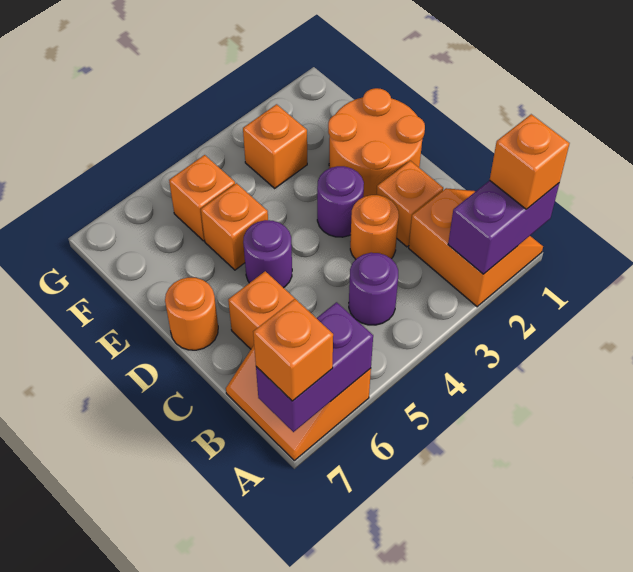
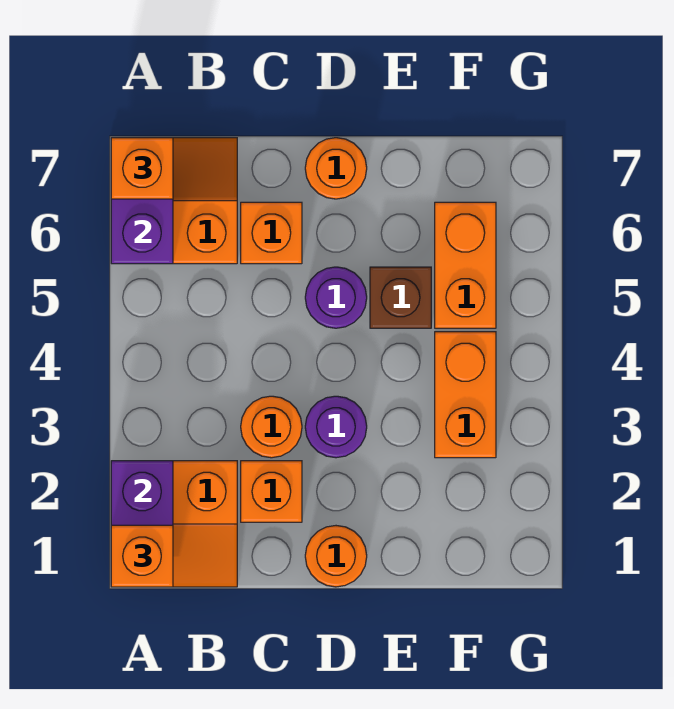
purple round brick B4 level 1 -> none
orange round brick D1:E2 level 1 -> orange round brick D1 level 1
orange brick E5 level 1 -> brown brick E5 level 1
orange brick F3 level 1 -> orange brick F3:F4 level 1
orange brick F5 level 1 -> orange brick F5:F6 level 1

